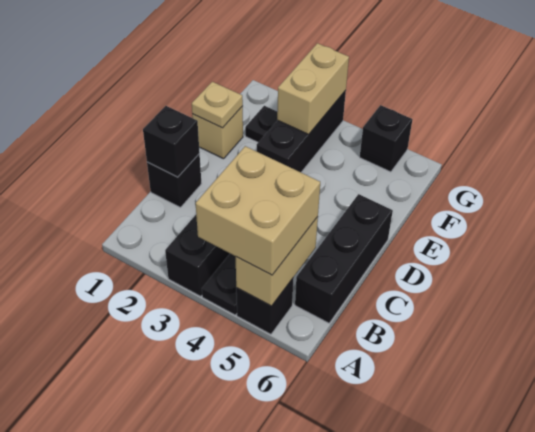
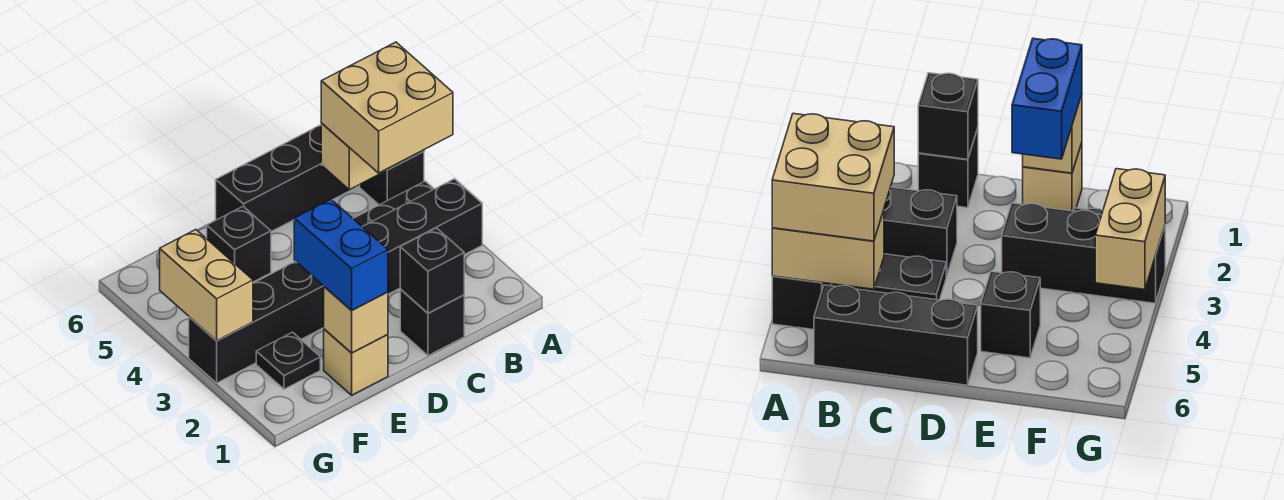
tan plate E1 level 2 -> tan brick E1 level 2
none -> blue brick E1:E2 level 3
tan brick F3:G3 level 2 -> tan brick G3:G4 level 2
black brick G5 level 1 -> black brick E5 level 1

